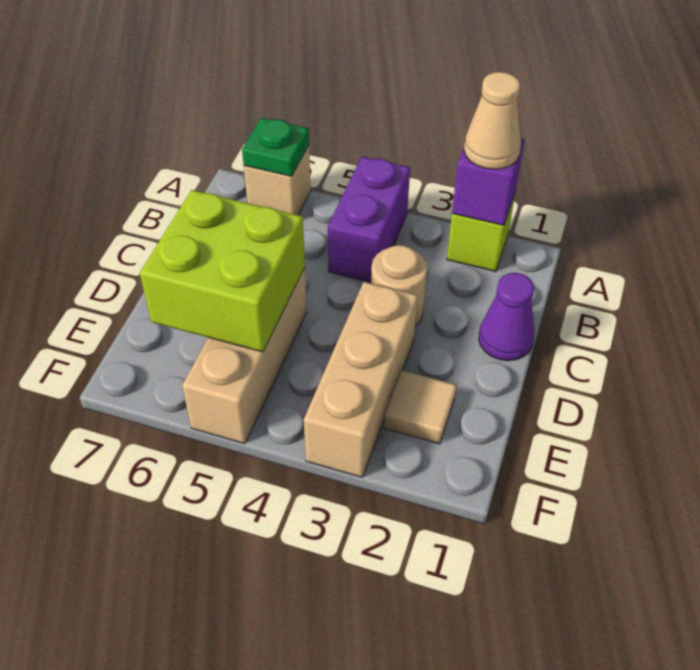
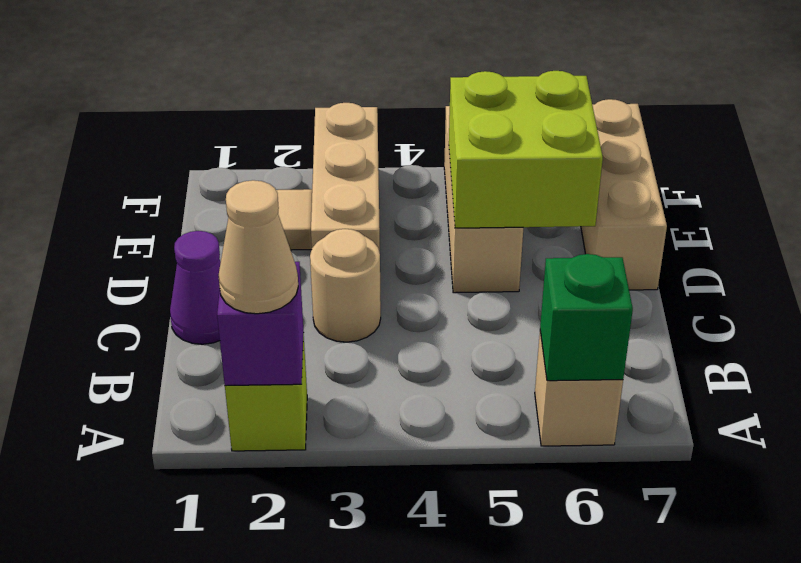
purple brick A4:B4 level 1 -> none
green plate A6 level 2 -> green brick A6 level 2
none -> tan brick D7:F7 level 1

